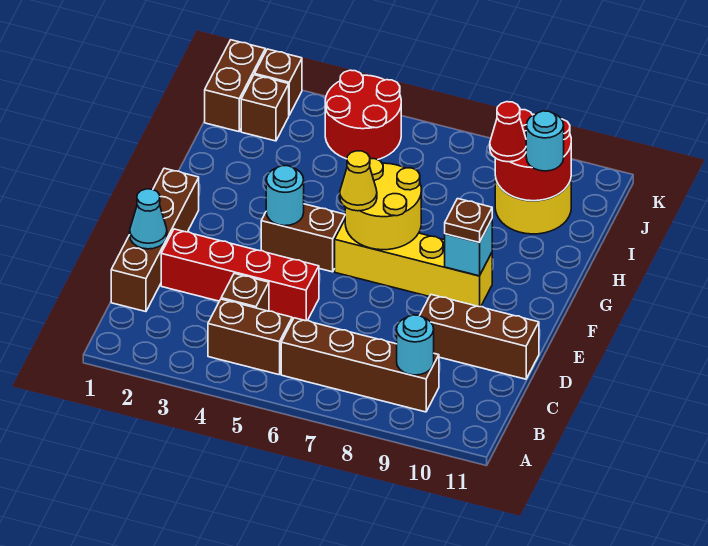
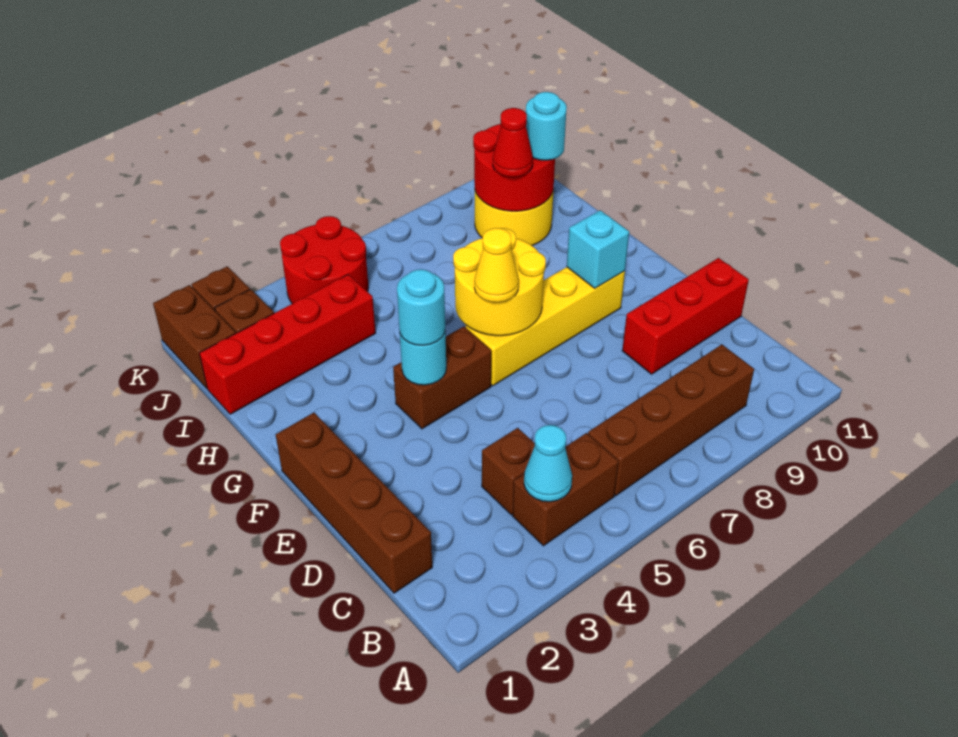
cyan round brick B9 level 2 -> cyan round brick F4 level 3
cyan cone D1 level 2 -> cyan cone B4 level 2
red brick D2:D5 level 1 -> red brick I1:I4 level 1
brown brick D9:D11 level 1 -> red brick D9:D11 level 1
brown plate F9 level 3 -> none

